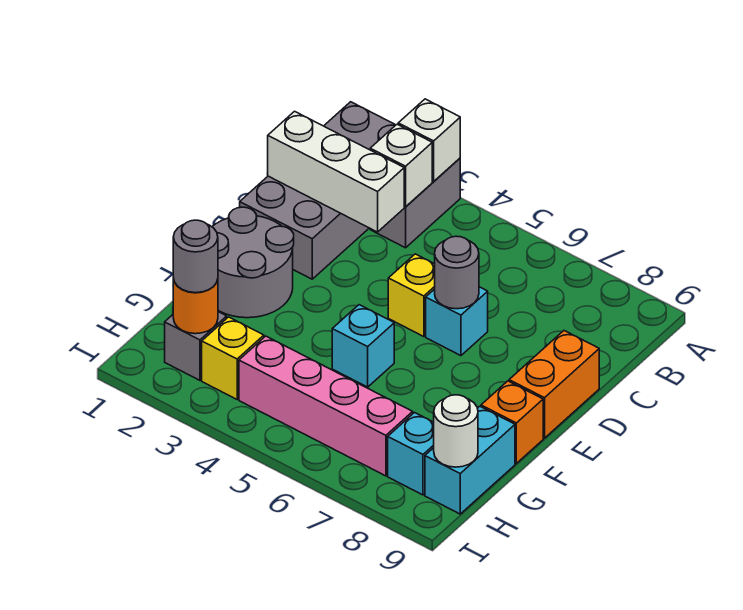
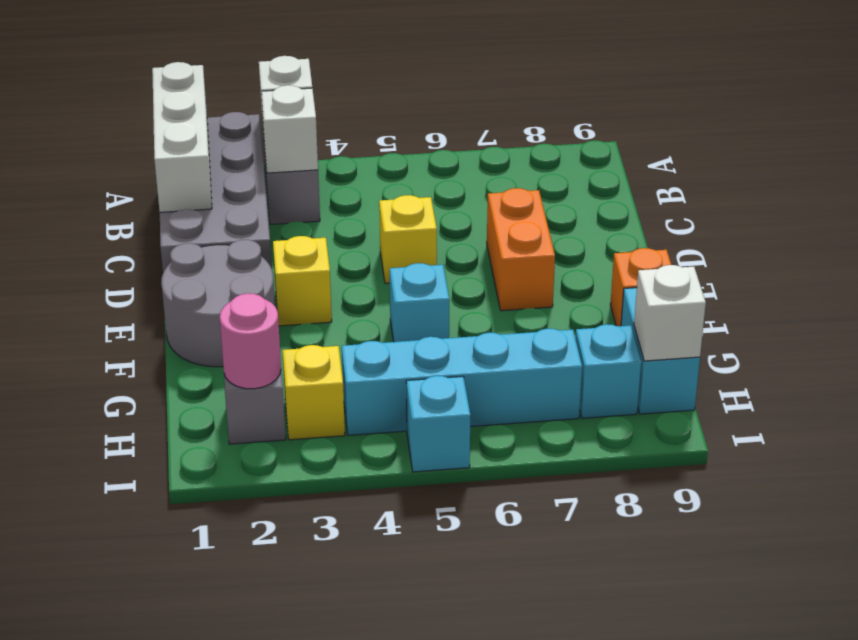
white brick C1:C3 level 2 -> white brick A1:C1 level 2
cyan brick D6 level 1 -> cyan brick I5 level 1
grey round brick D6 level 2 -> none
orange brick D9:E9 level 1 -> orange brick D7:E7 level 1
none -> yellow brick E3 level 1
orange round brick H2 level 2 -> pink round brick H2 level 2
grey round brick H2 level 3 -> none
pink brick H4:H7 level 1 -> cyan brick H4:H7 level 1
white round brick H9 level 2 -> white brick H9 level 2

